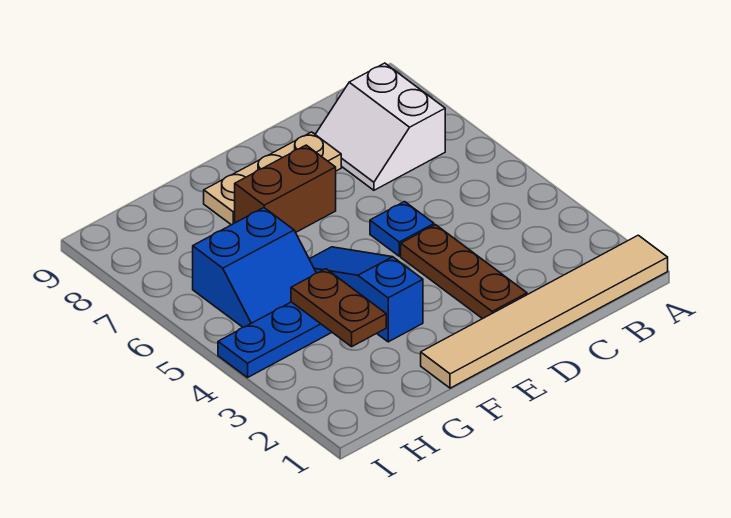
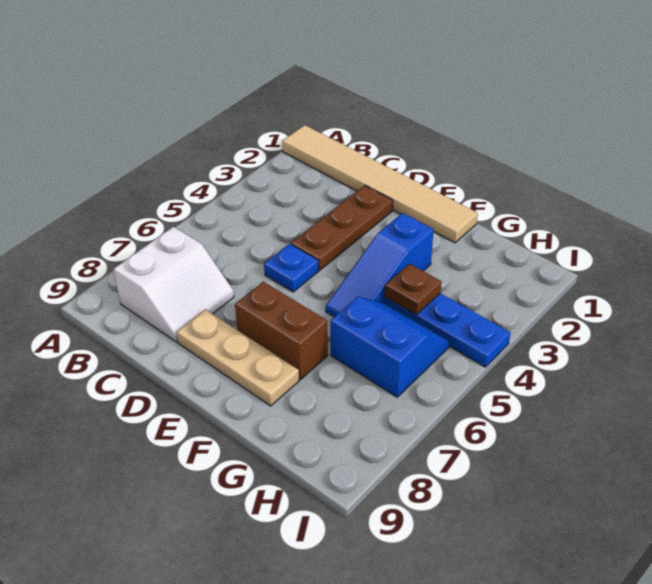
brown plate G3:G4 level 2 -> brown plate G4 level 2

